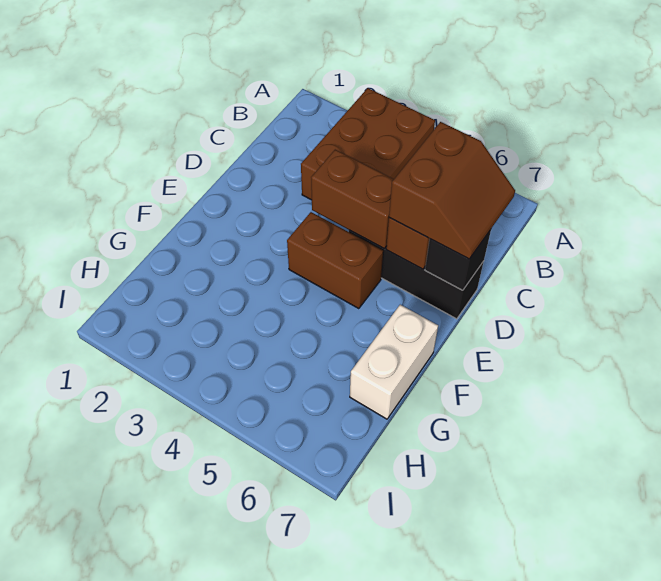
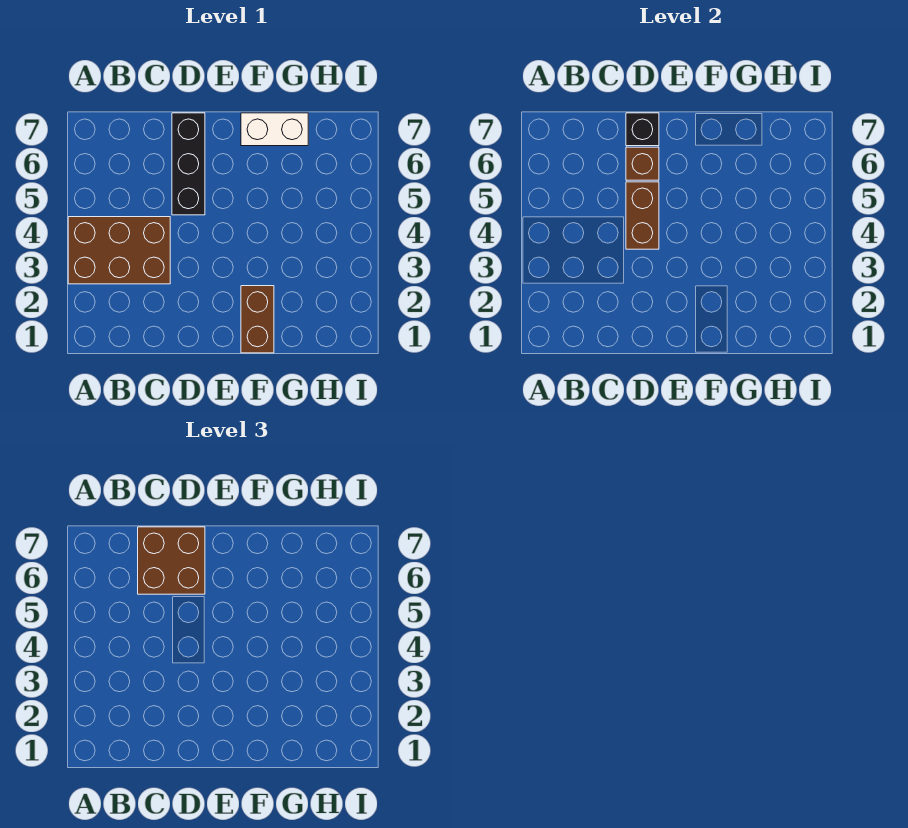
brown slope C6:D7 level 3 top 6 -> brown brick C6:D7 level 3
brown brick E4:E5 level 1 -> brown brick F1:F2 level 1

